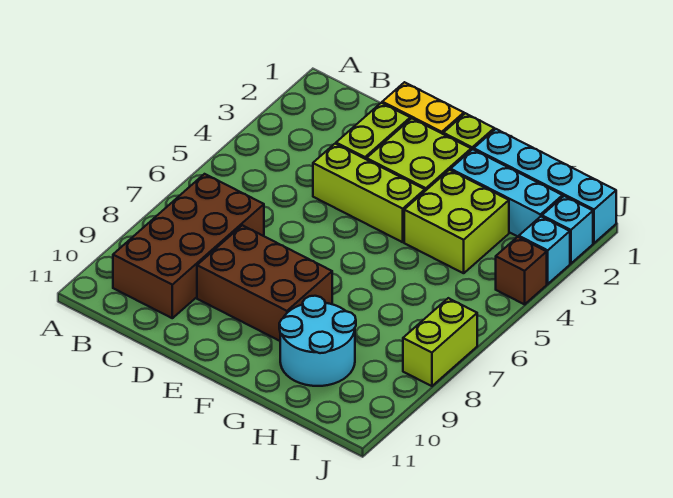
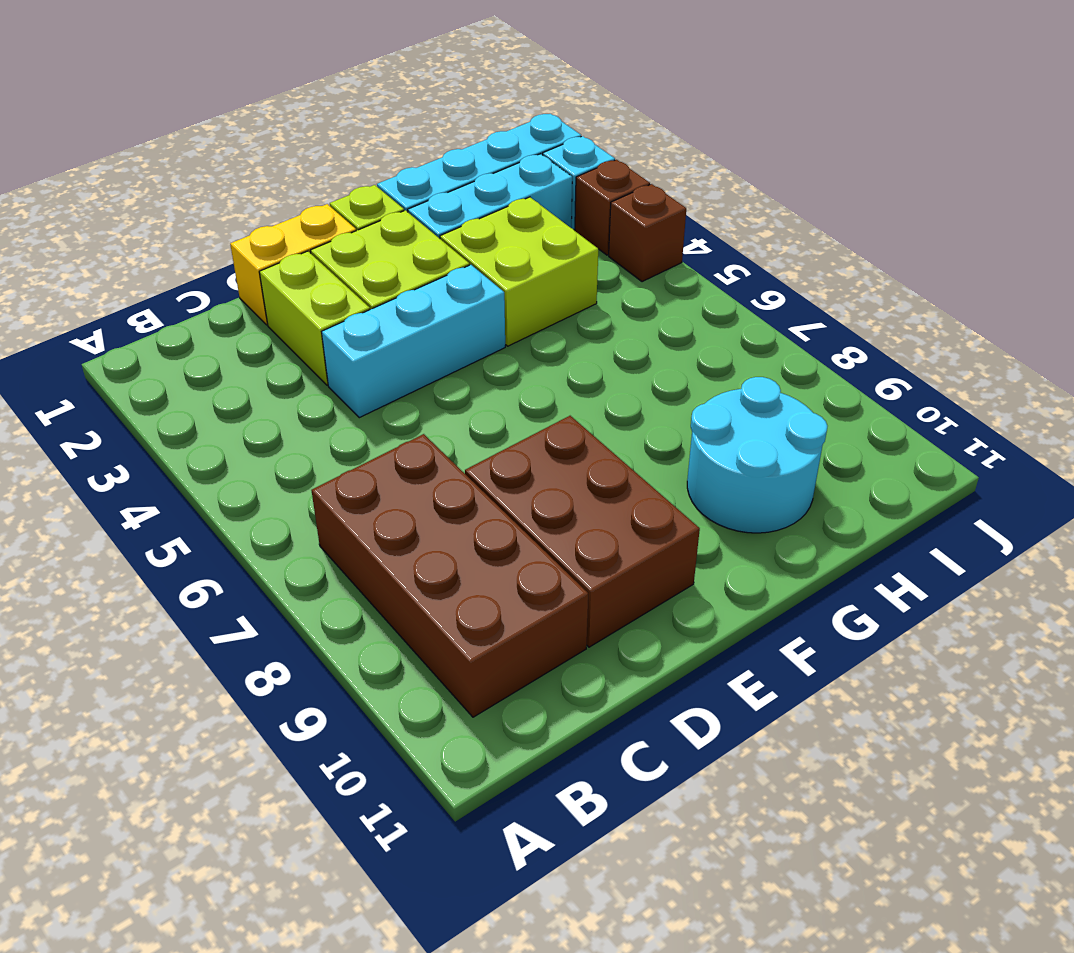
lime brick D4:F4 level 1 -> cyan brick D4:F4 level 1
brown brick D8:F9 level 1 -> brown brick D8:E10 level 1
cyan brick J3 level 1 -> brown brick J3 level 1
lime brick J7:J8 level 1 -> none

